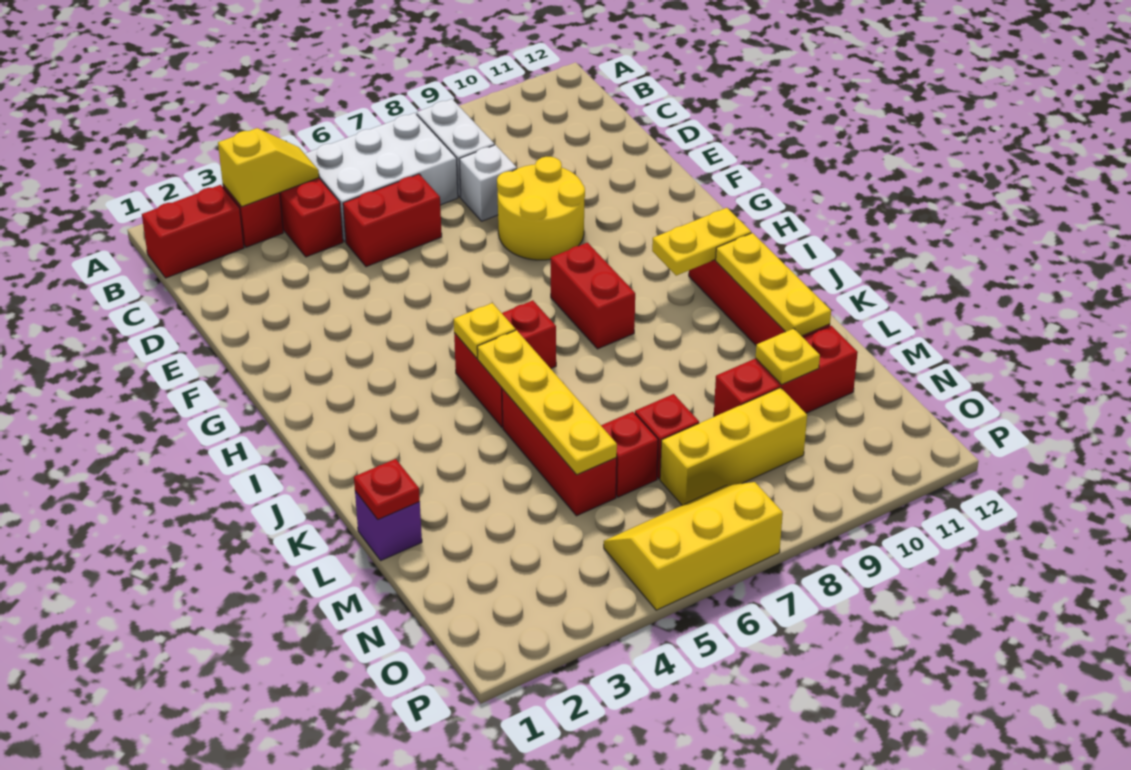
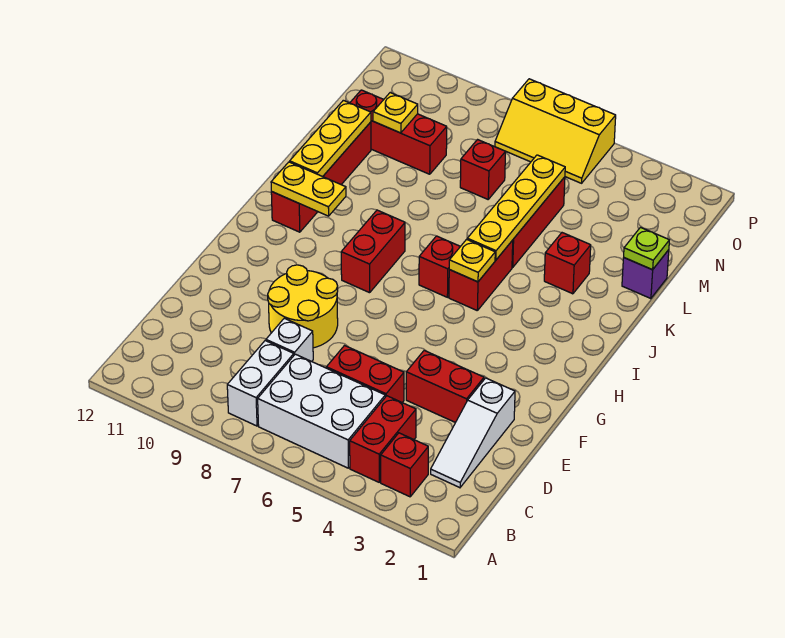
red brick B1:B2 level 1 -> red brick E3:E4 level 1
yellow slope B3:B4 level 2 top 3 -> none
none -> white slope C2:E2 level 1 top E
red plate L1 level 2 -> lime plate L1 level 2
red brick M6 level 1 -> red brick K3 level 1
yellow brick N7:N9 level 1 -> none

